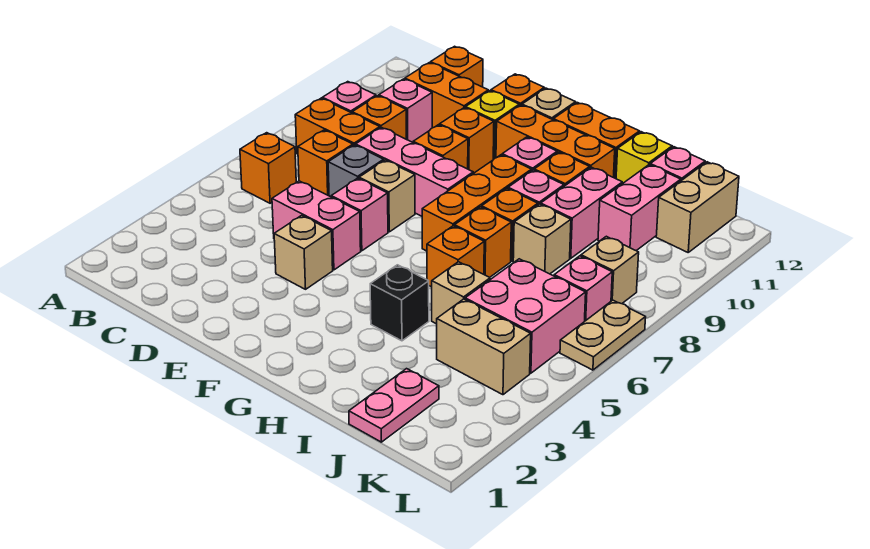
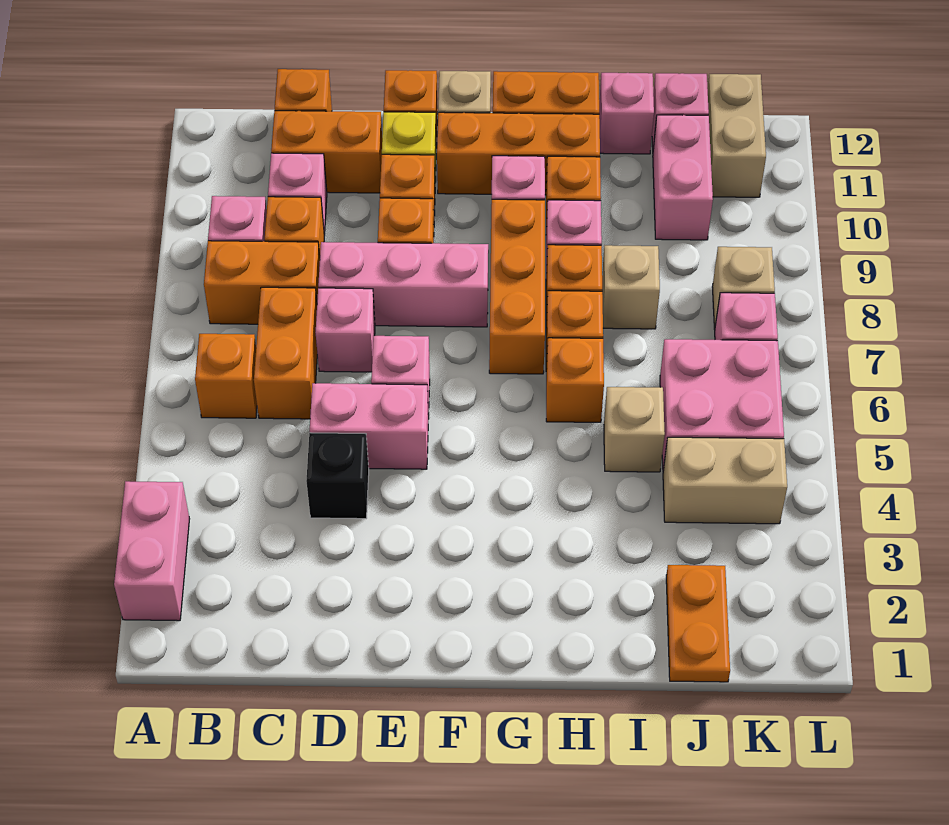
orange brick C7 level 1 -> orange brick C6:C7 level 1
grey brick D7 level 1 -> pink brick D7 level 1
tan brick E4 level 1 -> none
tan brick E7 level 1 -> none
black brick H4 level 1 -> black brick D4 level 1
pink brick I9:I10 level 1 -> pink brick A2:A3 level 1
yellow brick I12 level 1 -> pink brick I12 level 1
pink plate J1:J2 level 1 -> orange plate J1:J2 level 1
tan plate L6:L7 level 1 -> none

